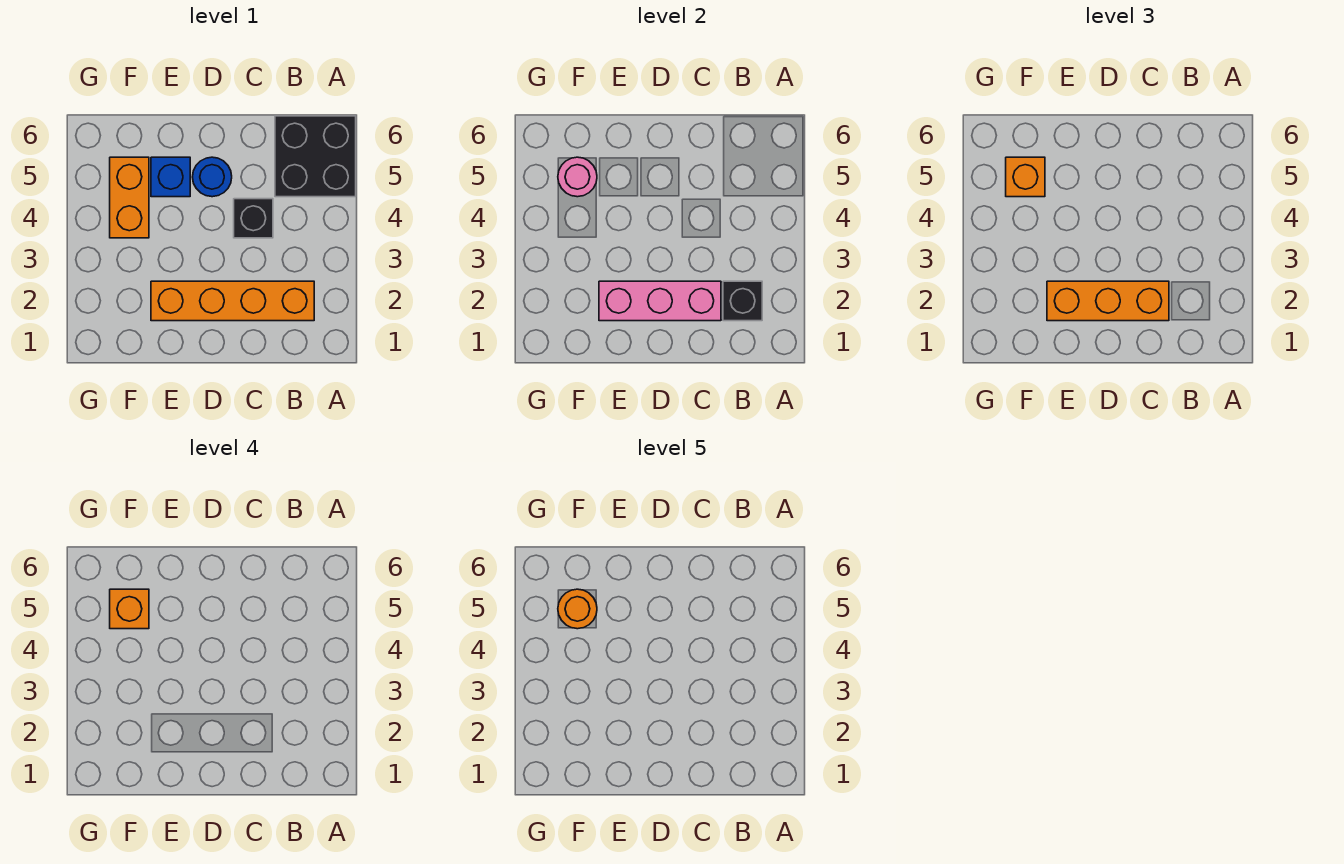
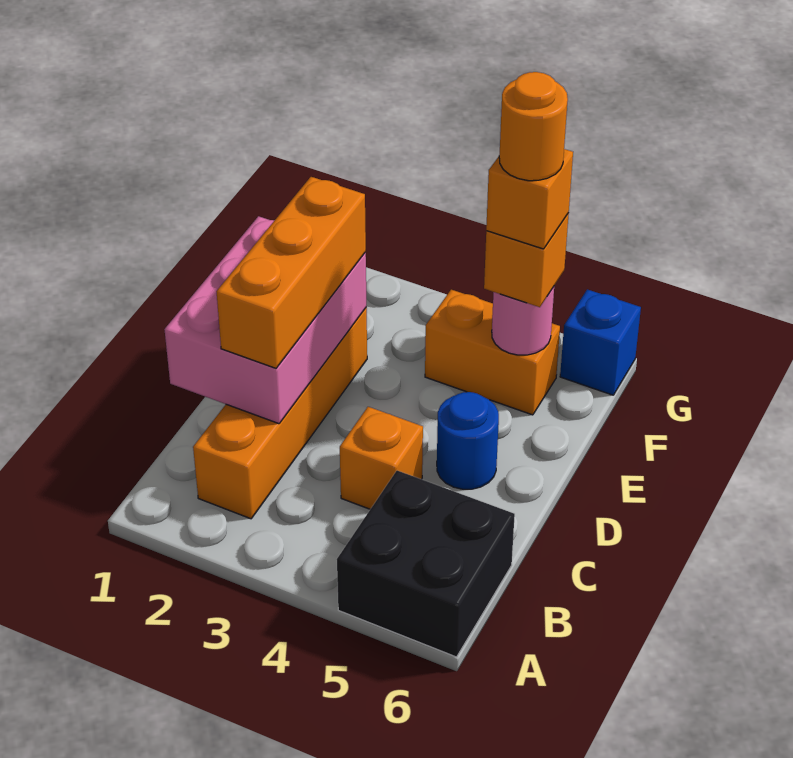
black brick B2 level 2 -> none
pink brick C2:E2 level 2 -> pink brick C1:E2 level 2
black brick C4 level 1 -> orange brick C4 level 1
blue brick E5 level 1 -> blue brick G6 level 1

